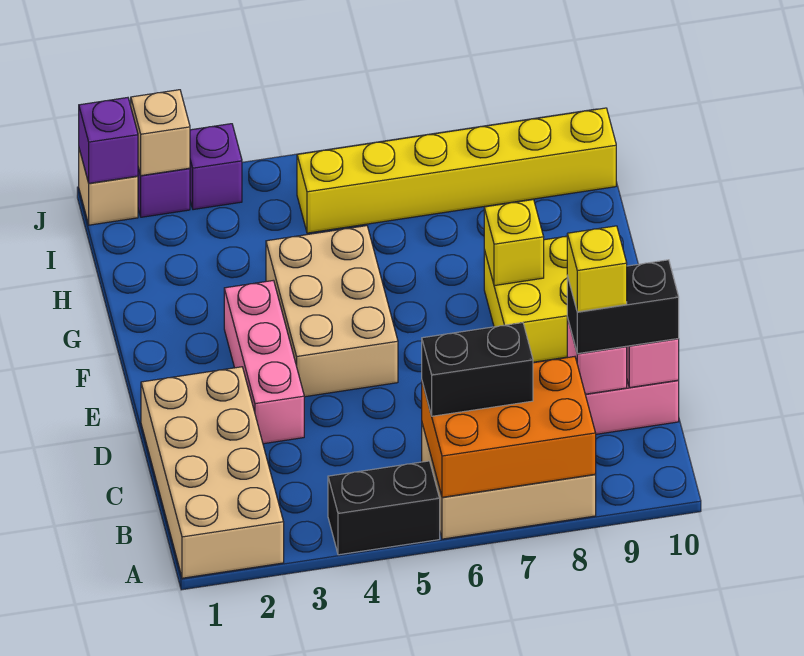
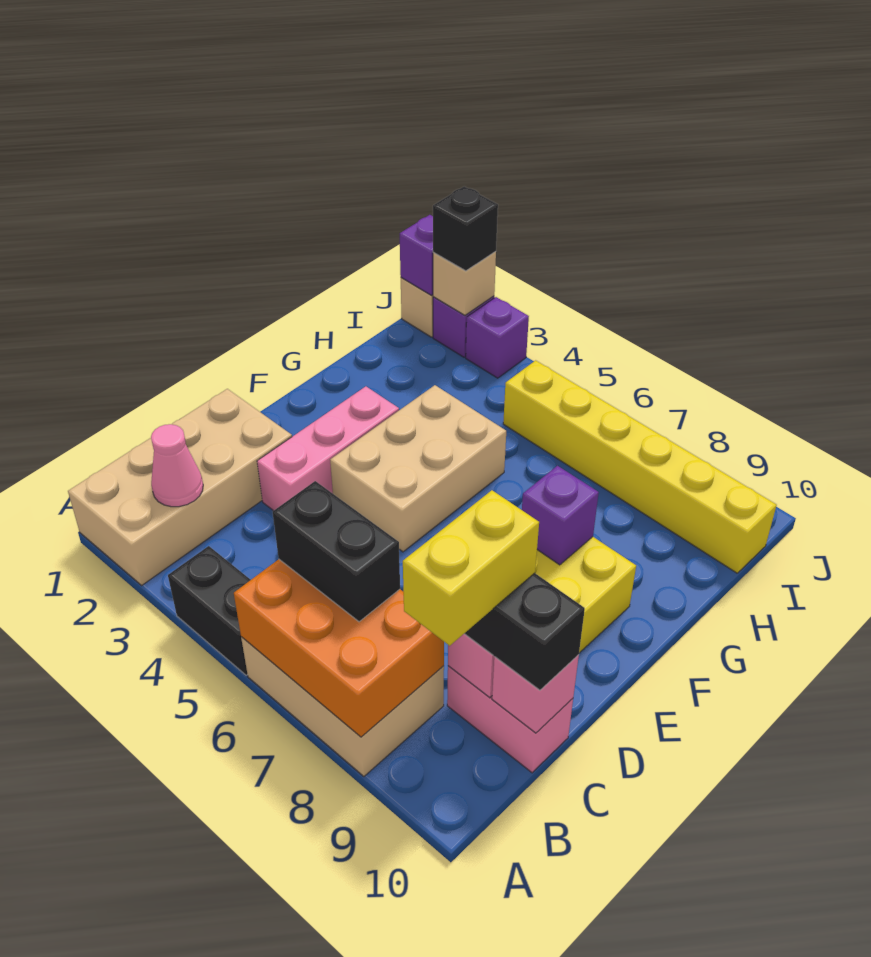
none -> pink cone B2 level 2
yellow brick C9 level 4 -> yellow brick B9:C9 level 4
yellow brick F8 level 2 -> purple brick F8 level 2
none -> black brick J2 level 3

